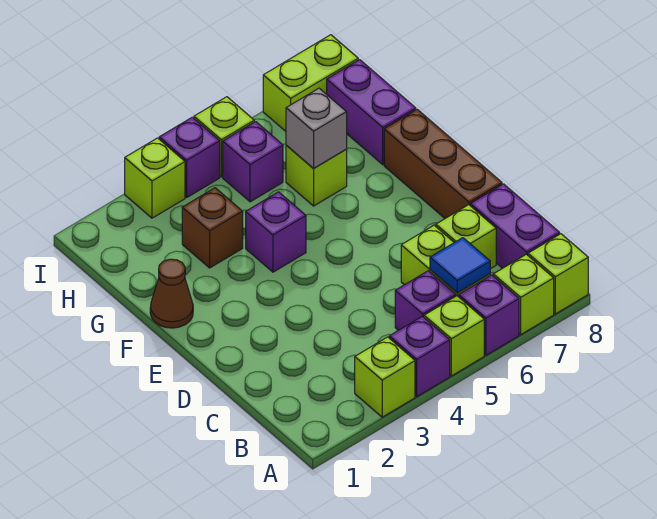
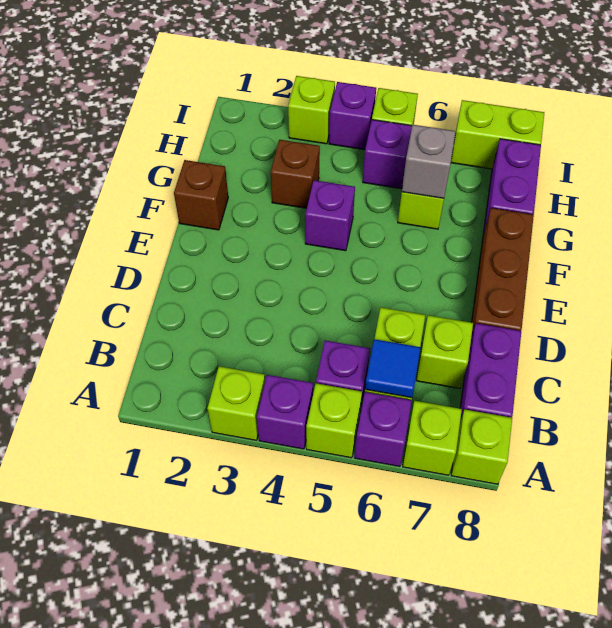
brown cone F1 level 1 -> brown brick F1 level 1

